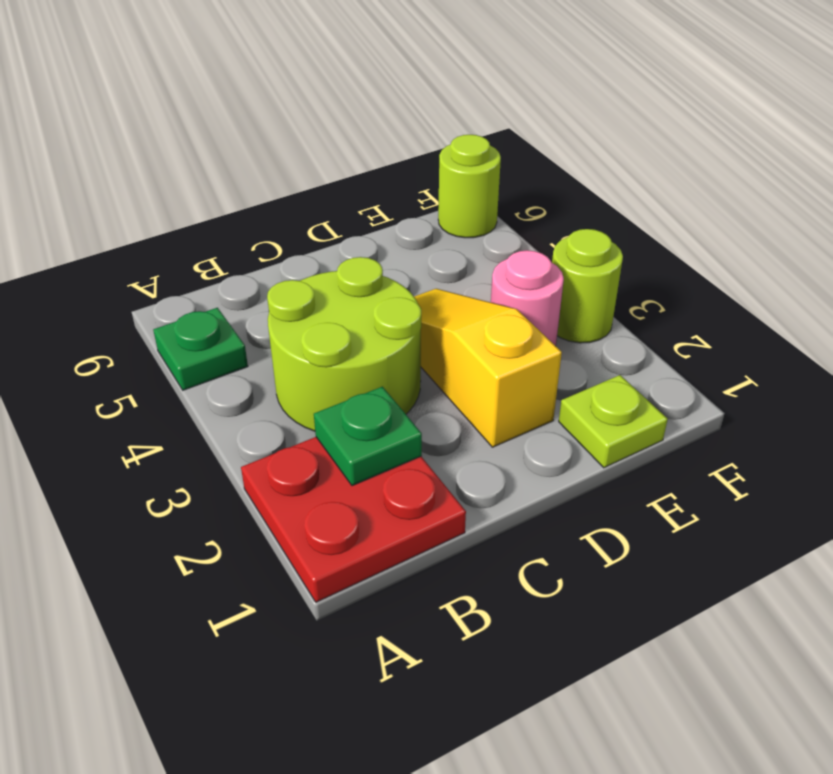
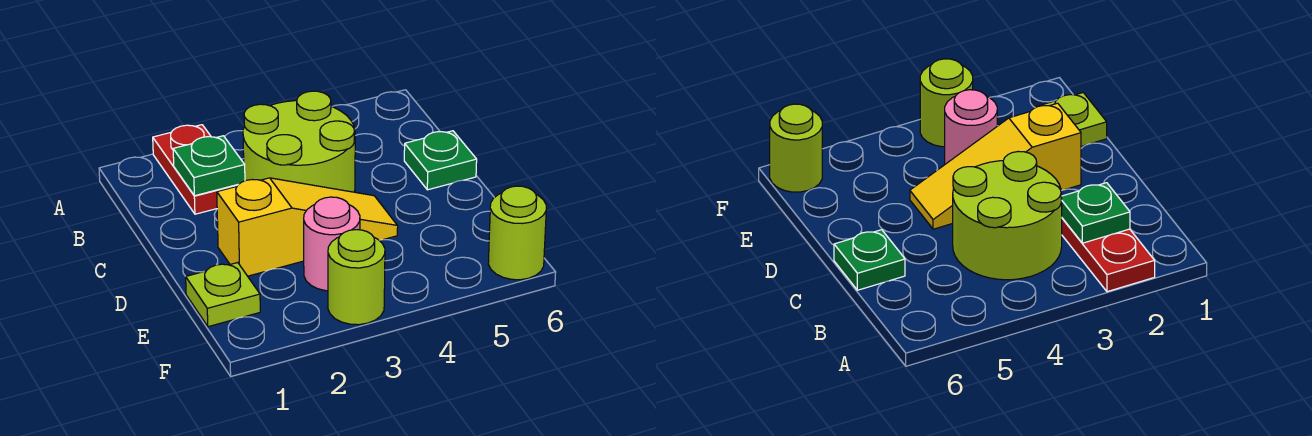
red plate A1:B2 level 1 -> red plate A2:B2 level 1
green plate A5 level 1 -> green plate C6 level 1

